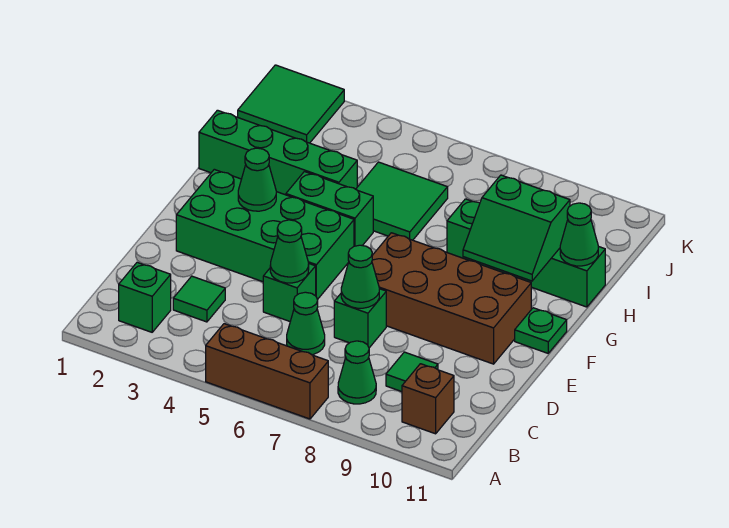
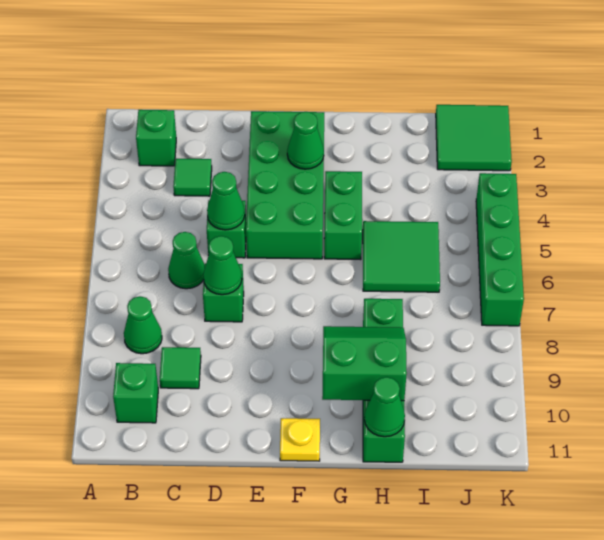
brown brick A5:A7 level 1 -> none
brown brick B10 level 1 -> green brick B10 level 1
brown brick E7:F10 level 1 -> none
green plate F11 level 1 -> yellow plate F11 level 1
green slope G9:H10 level 2 top H -> green slope G9:H10 level 2 top 10
green brick H1:H4 level 1 -> green brick K4:K7 level 1

